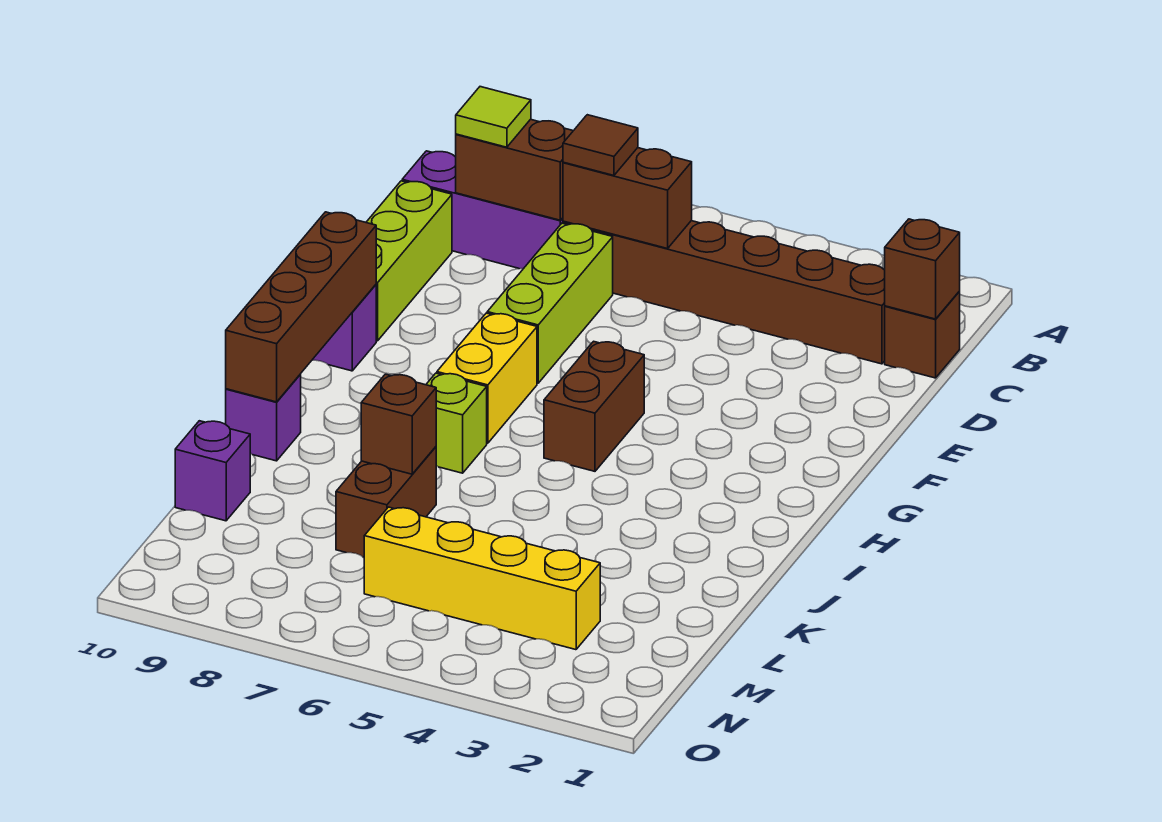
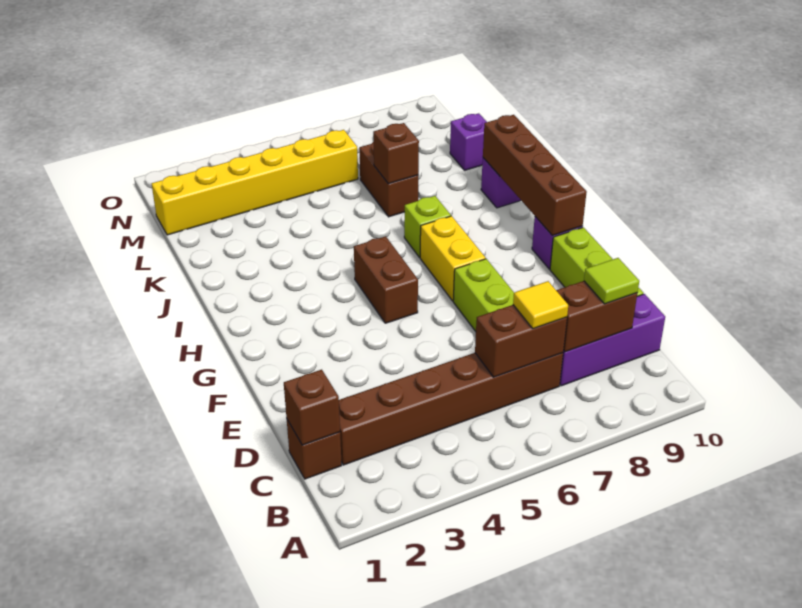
brown tile C7 level 3 -> yellow tile C7 level 3
yellow brick M3:M6 level 1 -> yellow brick M1:M6 level 1

